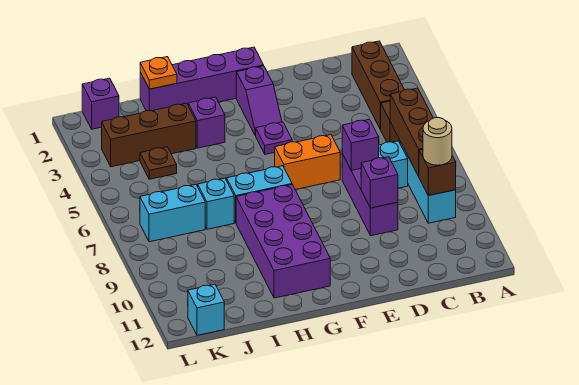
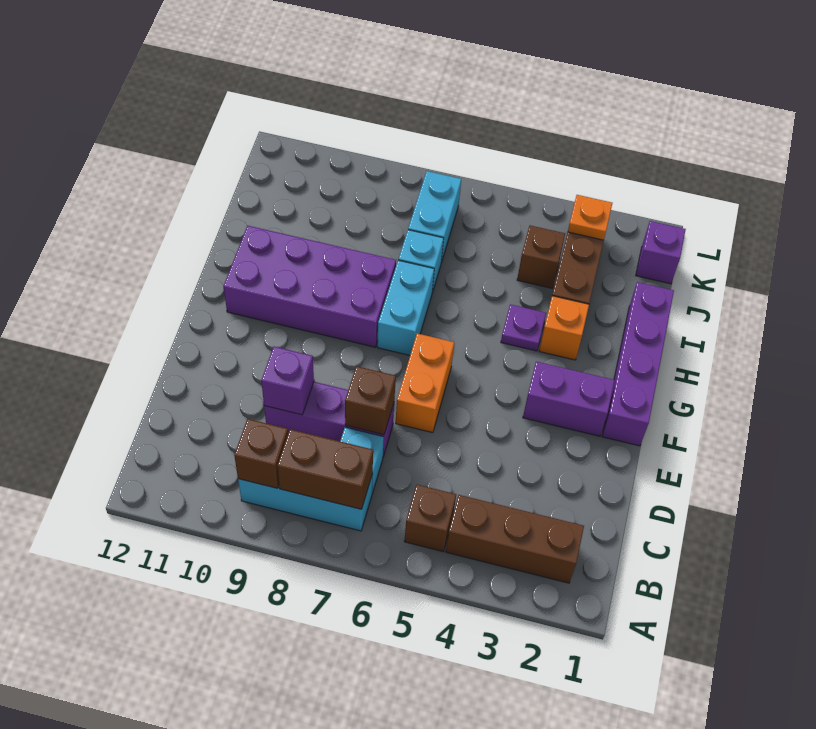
brown brick B6:B8 level 2 -> brown brick B7:B8 level 2
tan round brick B9 level 3 -> none
purple brick D7 level 2 -> brown brick D7 level 2
purple slope F2:F3 level 1 top 2 -> purple brick F2:F3 level 1
purple plate F4 level 1 -> purple plate H4 level 1
purple brick H3 level 1 -> orange brick H3 level 1
orange plate I1 level 2 -> orange plate K3 level 2
brown plate J4 level 1 -> brown brick J4 level 1
cyan brick K12 level 1 -> none

